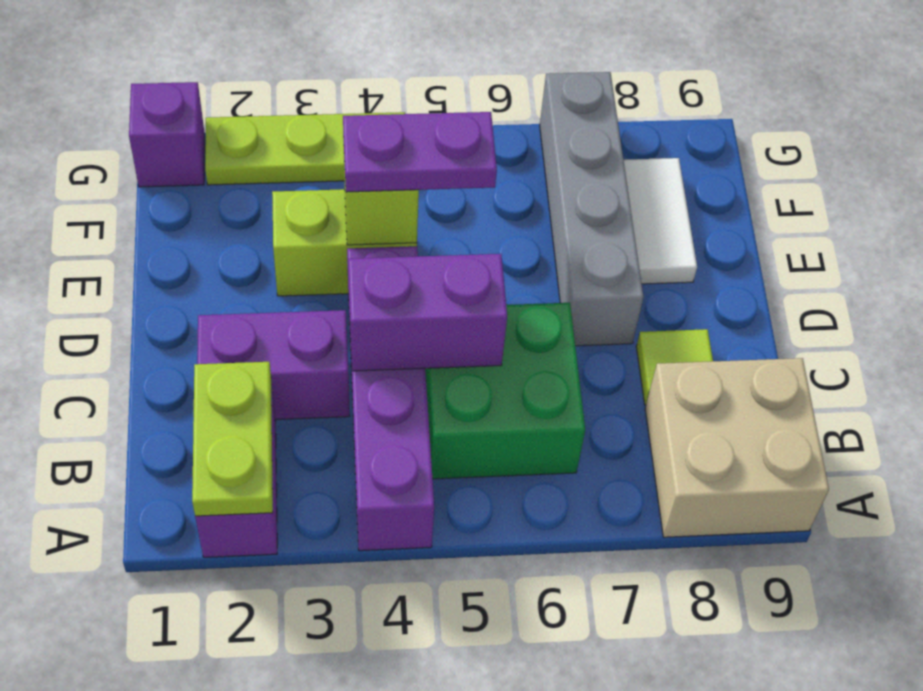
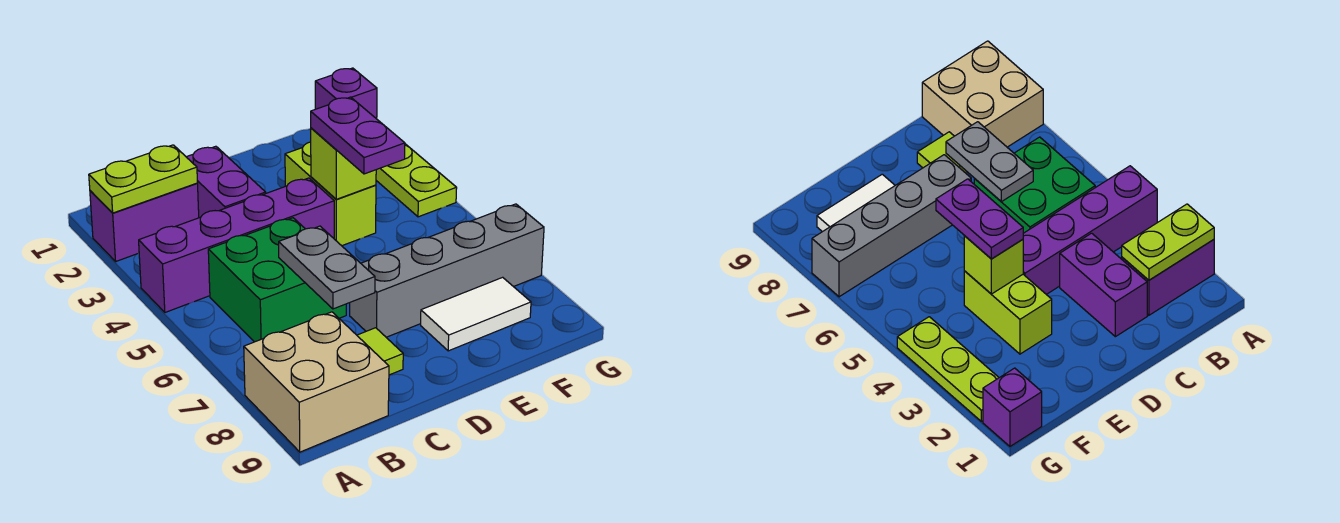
purple brick C4:C5 level 2 -> none
none -> grey plate C6:C7 level 2

